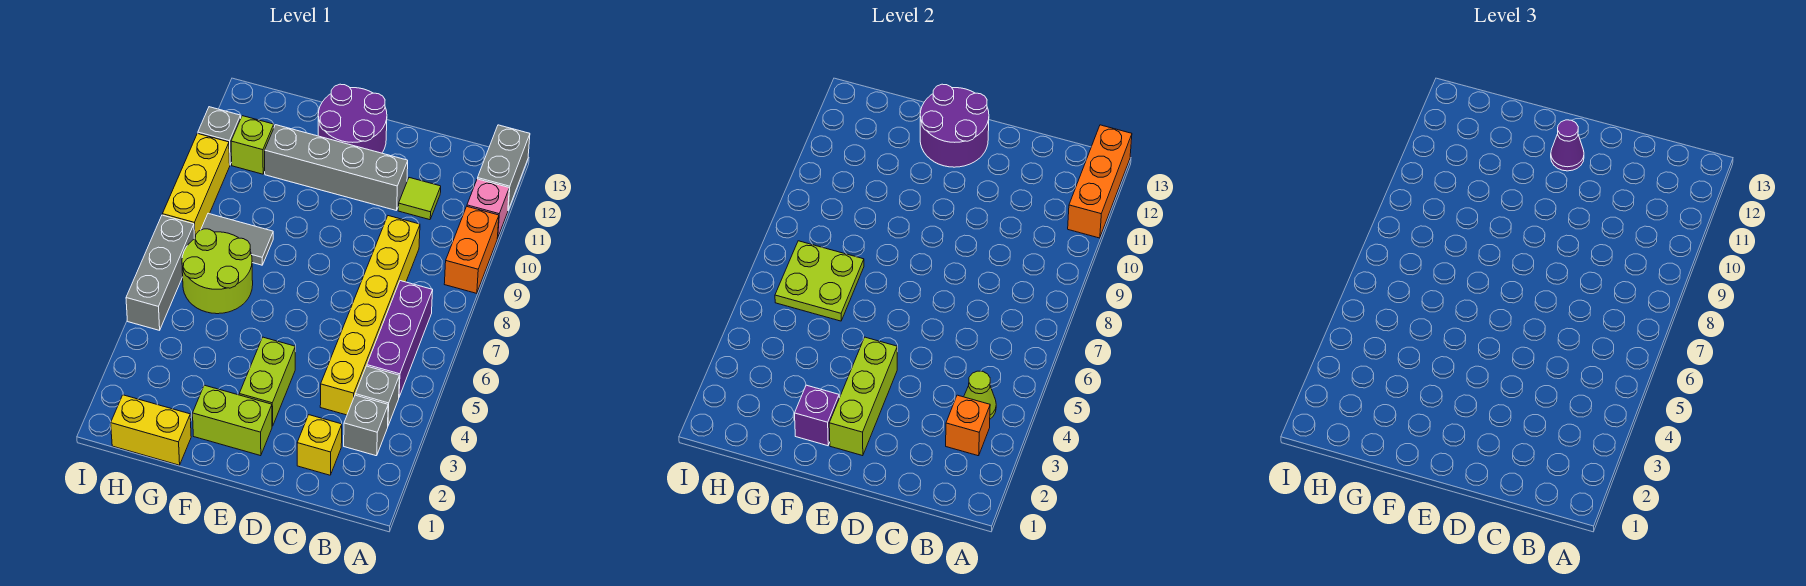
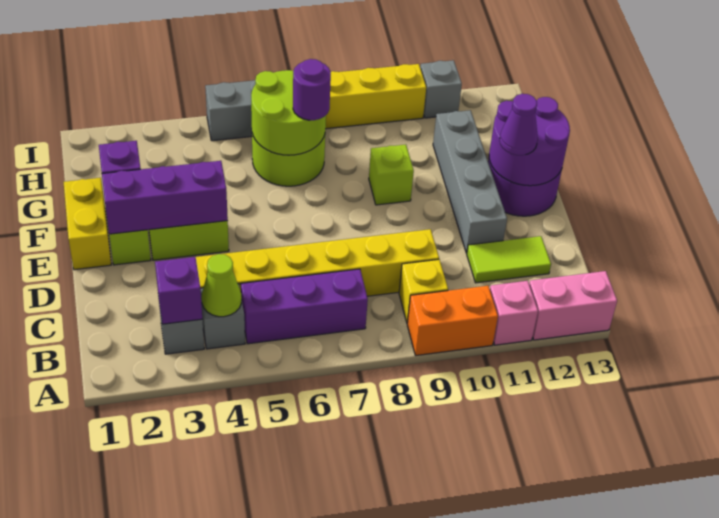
orange brick A11:A13 level 2 -> none
grey brick A12:A13 level 1 -> pink brick A12:A13 level 1
orange brick B3 level 2 -> purple brick B3 level 2
yellow brick C2 level 1 -> yellow brick B9 level 1
lime tile C11 level 1 -> lime tile C11:C12 level 1
lime brick E2:E4 level 2 -> purple brick E2:E4 level 2
yellow brick G1:H1 level 1 -> yellow brick E1:F1 level 1
lime plate G6:H7 level 2 -> lime round brick G6:H7 level 2
none -> purple round brick G7 level 3
grey tile G8:H8 level 1 -> none
lime brick H11 level 1 -> lime brick F9 level 1

